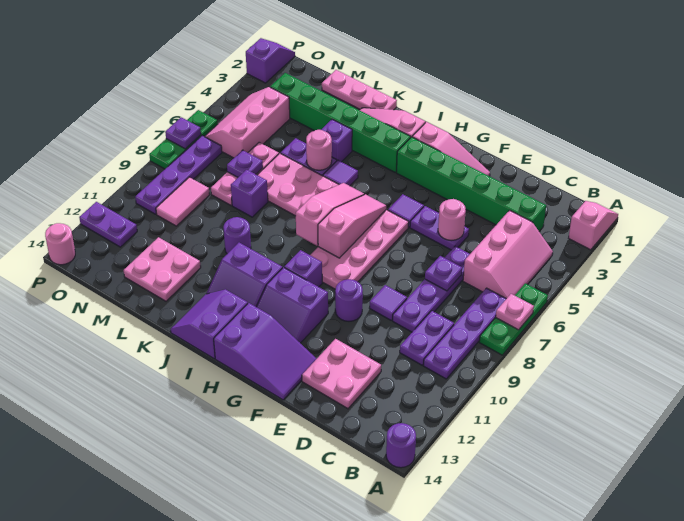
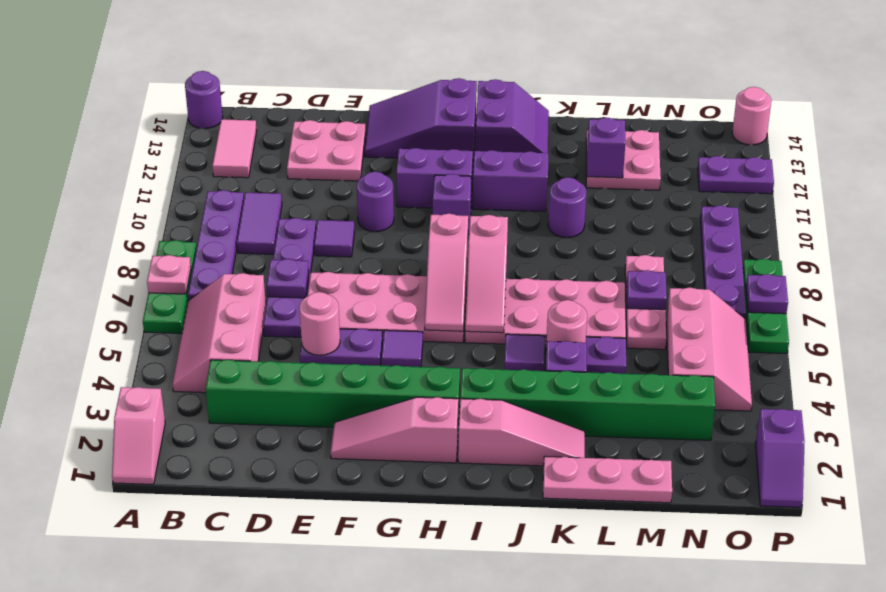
purple plate C9:C10 level 1 -> purple tile C9:C10 level 1
pink plate G6:H9 level 1 -> pink plate E6:H7 level 1
purple brick L8 level 1 -> purple brick L12 level 2
pink tile N9:N10 level 1 -> pink tile B12:B13 level 1

